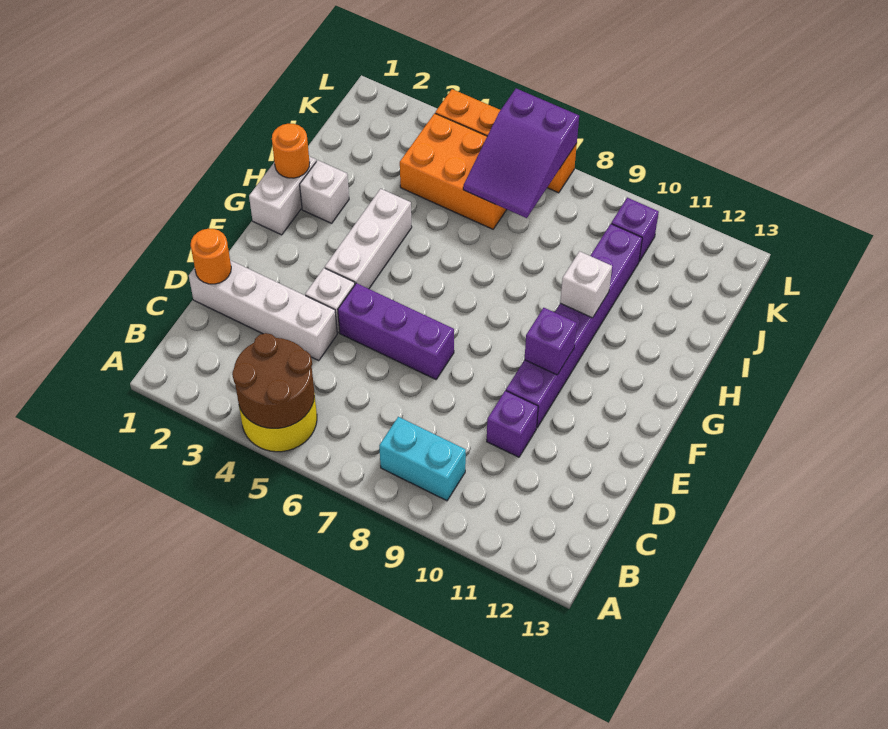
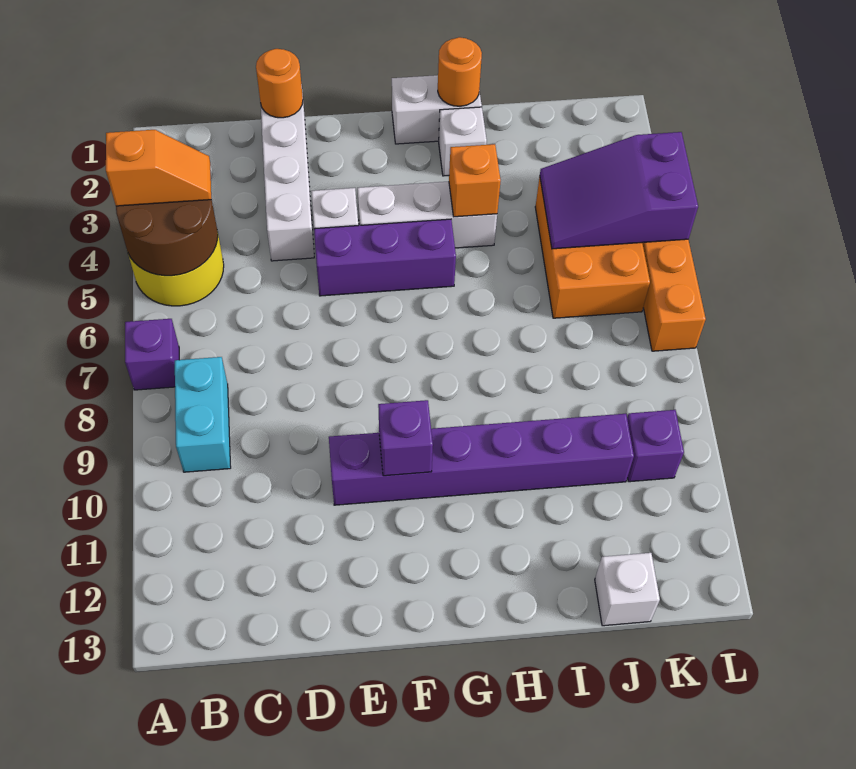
none -> orange slope A4:B4 level 3 top A
purple brick D10 level 1 -> purple brick A7 level 1
purple brick E5:E7 level 1 -> purple brick E5:G5 level 1
none -> orange brick H4 level 2
white brick H10 level 2 -> white brick J13 level 1
purple slope J6:L7 level 2 top L -> purple slope J4:L5 level 2 top L

